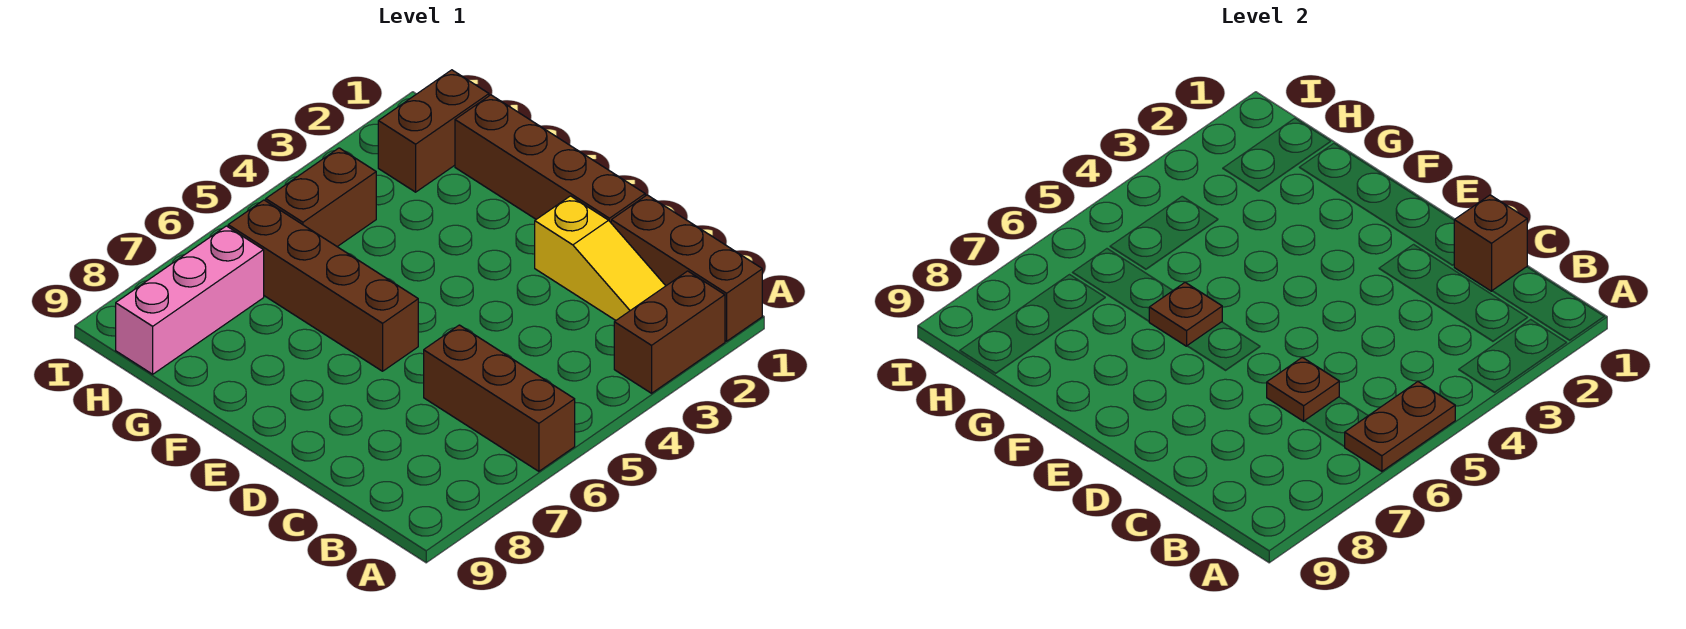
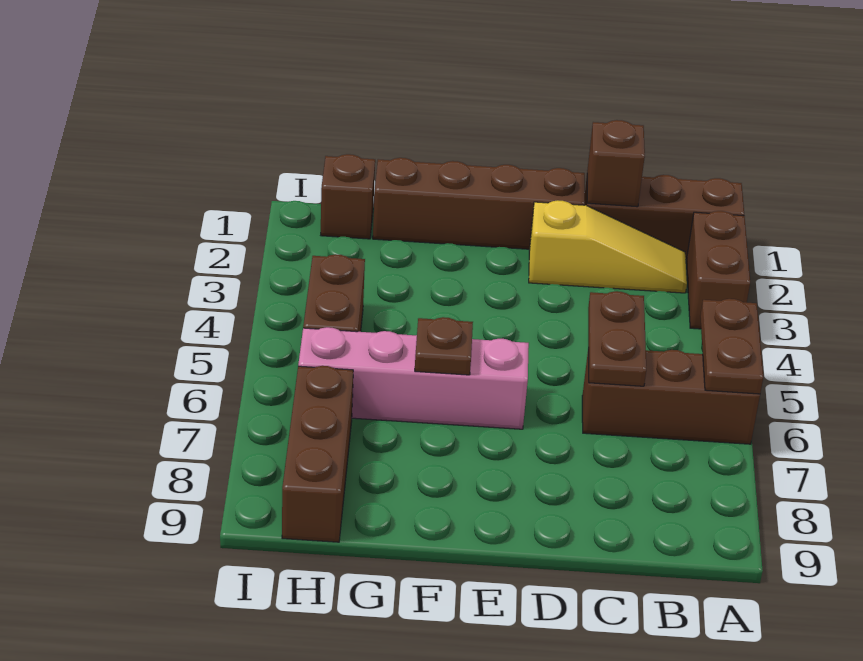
brown plate C6 level 2 -> brown plate C5:C6 level 2
brown brick E6:H6 level 1 -> pink brick E6:H6 level 1
brown brick H1:H2 level 1 -> brown brick H1 level 1
pink brick H7:H9 level 1 -> brown brick H7:H9 level 1

